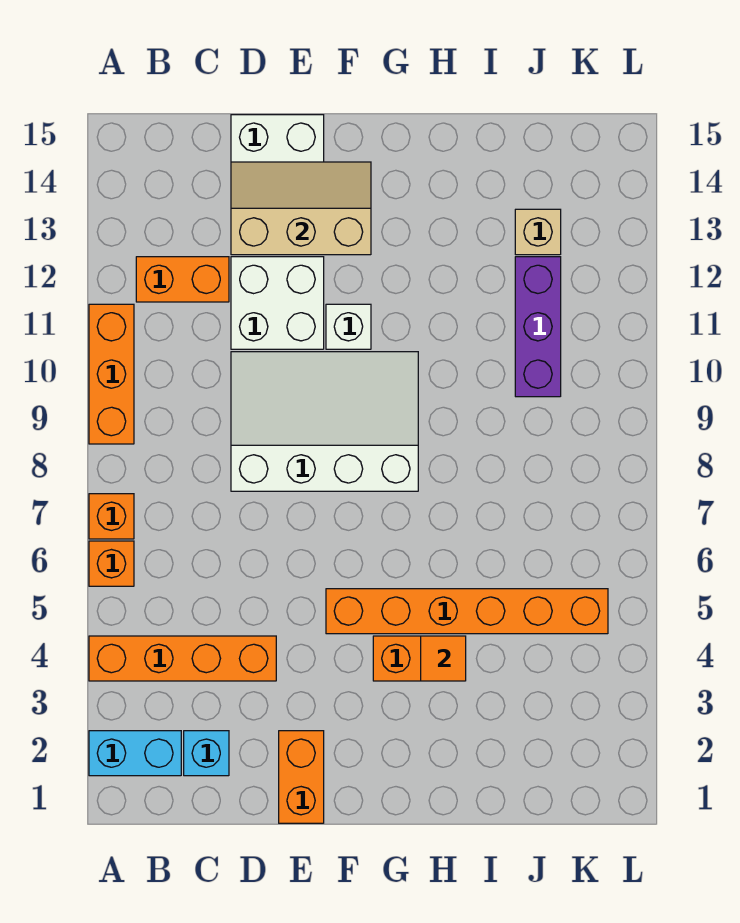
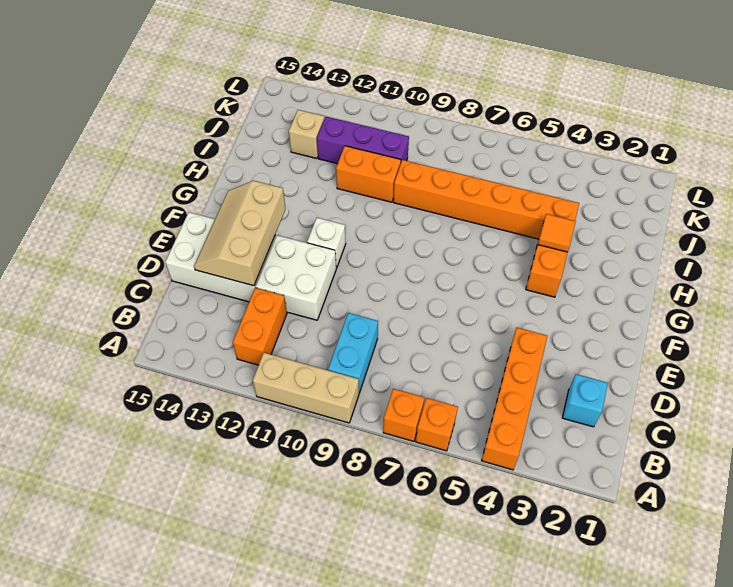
cyan brick A2:B2 level 1 -> cyan brick B9:C9 level 1
orange brick A9:A11 level 1 -> tan brick A9:A11 level 1
white slope D8:G10 level 1 top 8 -> none
orange brick E1:E2 level 1 -> orange brick I10:I11 level 1
orange brick F5:K5 level 1 -> orange brick I4:I9 level 1

